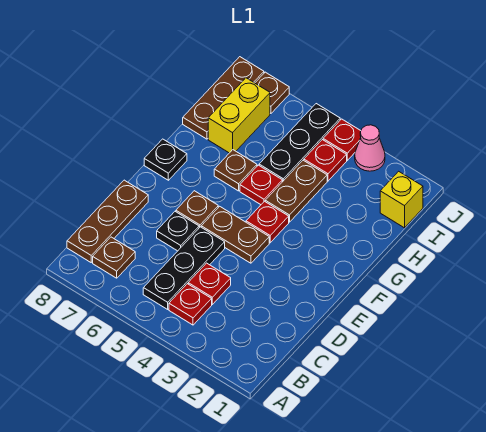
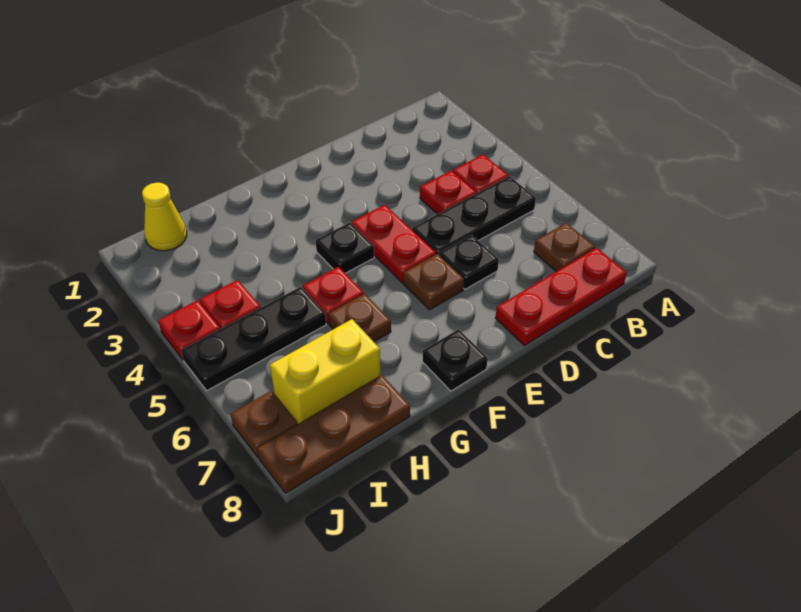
brown plate B8:D8 level 1 -> red plate B8:D8 level 1
brown plate E4:E5 level 1 -> red plate E4:E5 level 1
red plate F4 level 1 -> black plate F4 level 1
brown plate G4:H4 level 1 -> none
yellow brick I1 level 1 -> yellow cone I1 level 1
pink cone J3 level 1 -> none

